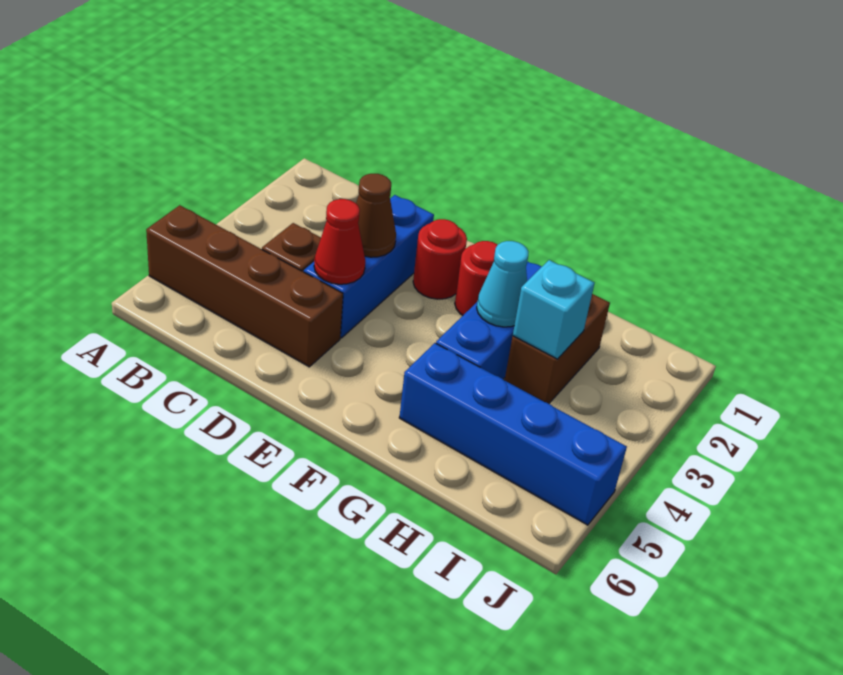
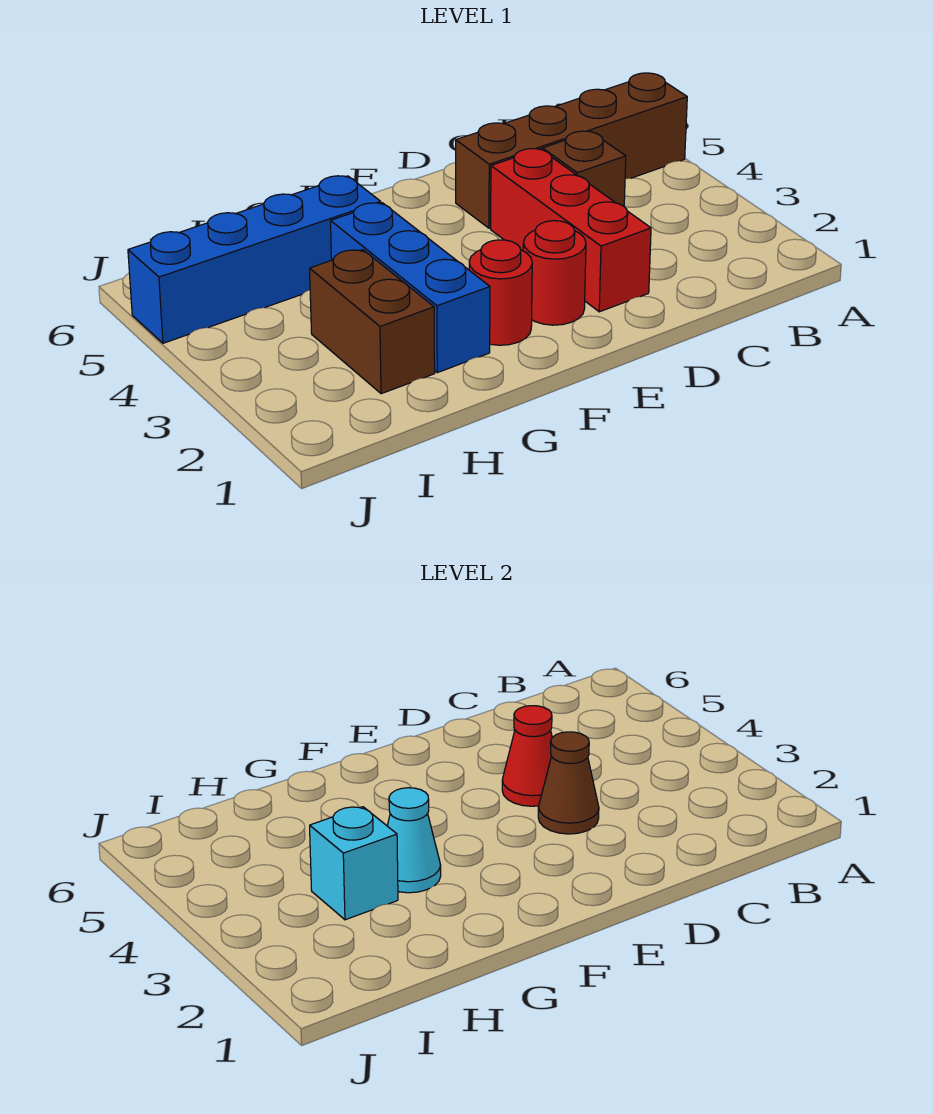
blue brick D2:D4 level 1 -> red brick D2:D4 level 1

